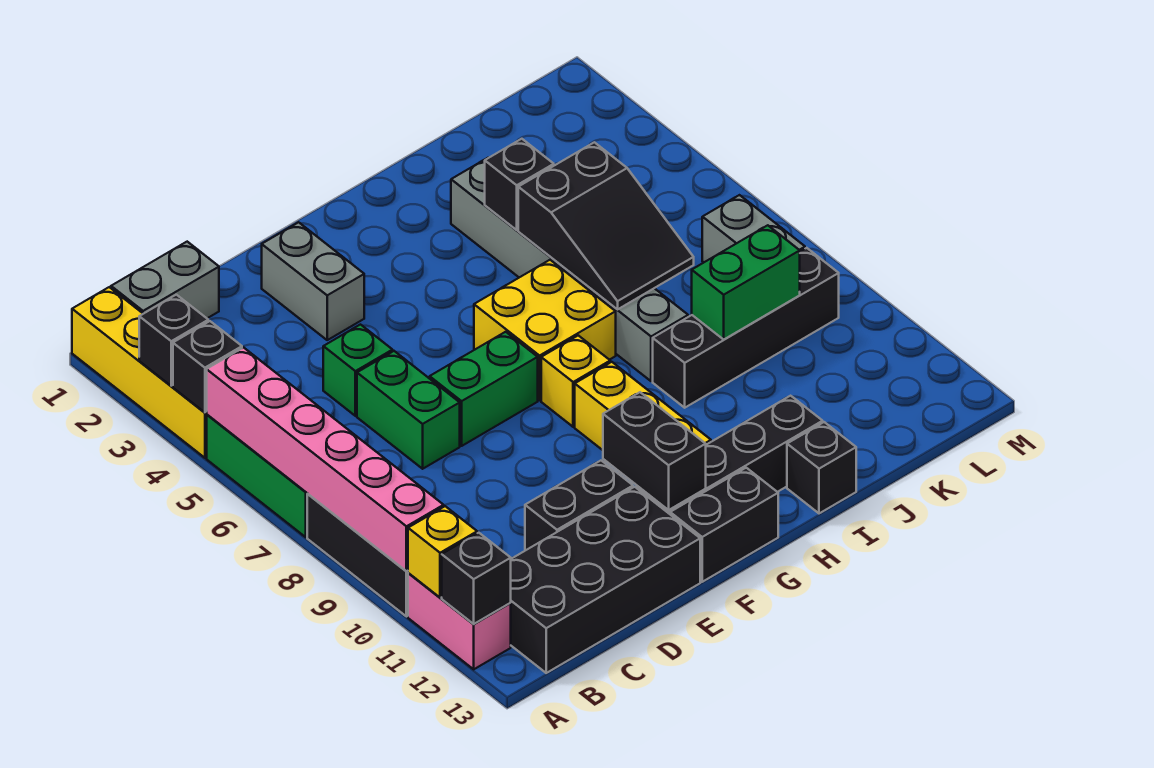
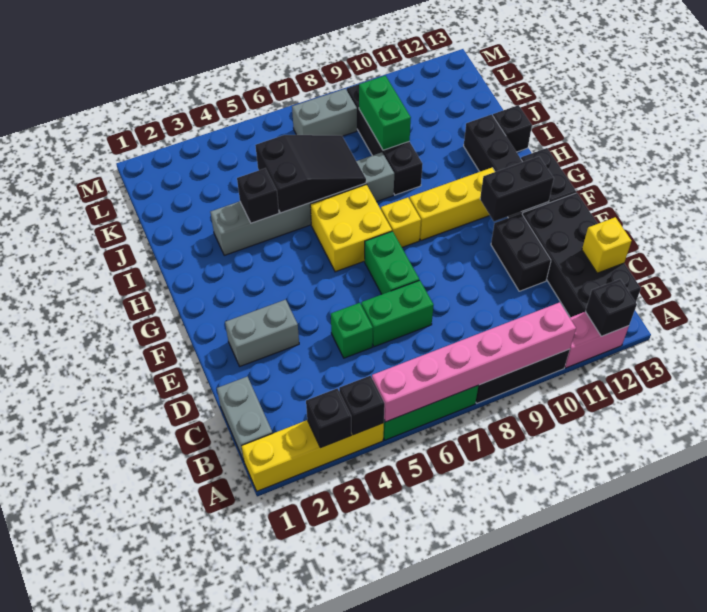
yellow brick A11 level 2 -> yellow brick C13 level 2

